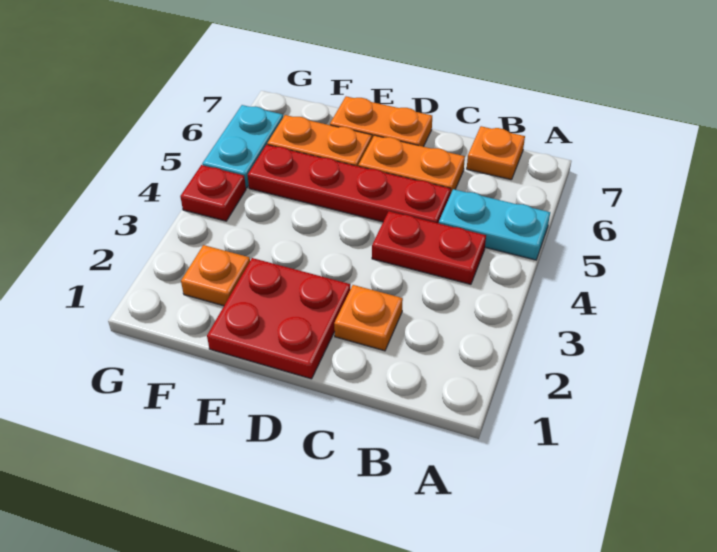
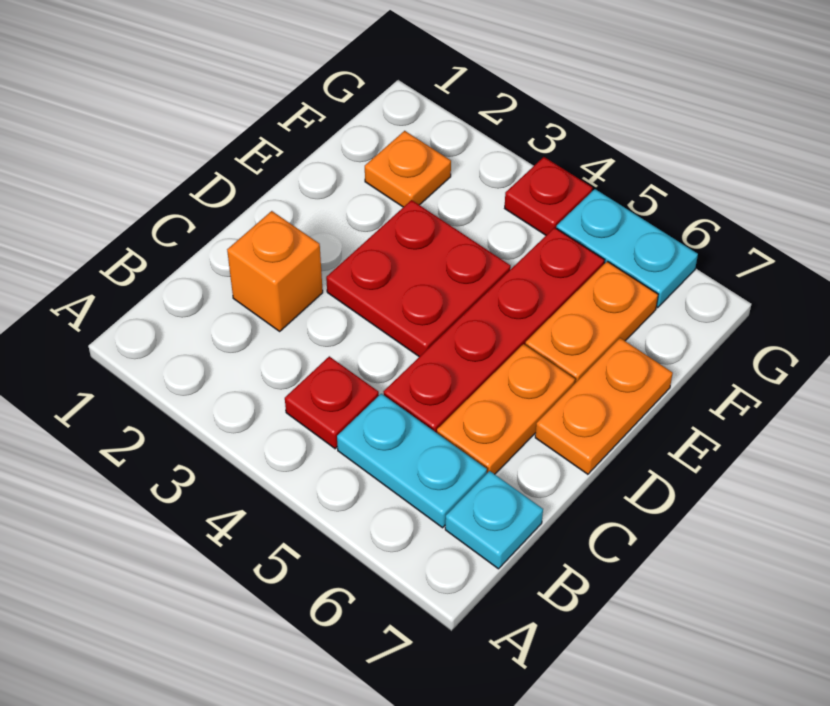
cyan plate A5:B5 level 1 -> cyan plate B5:B6 level 1
red plate B4:C4 level 1 -> red plate B4 level 1
orange plate B7 level 1 -> cyan plate B7 level 1
orange plate C2 level 1 -> orange brick C2 level 1
red plate D1:E2 level 1 -> red plate D3:E4 level 1

